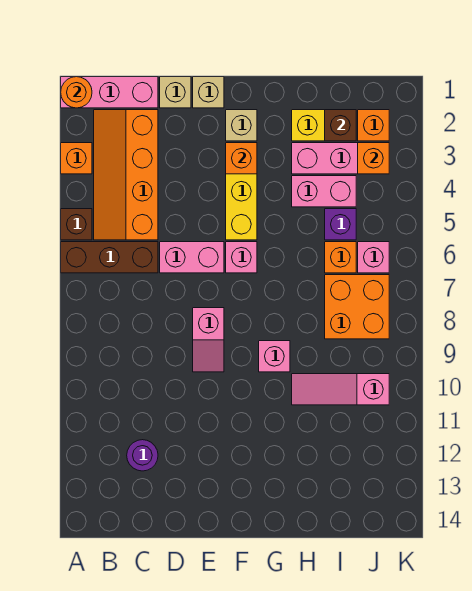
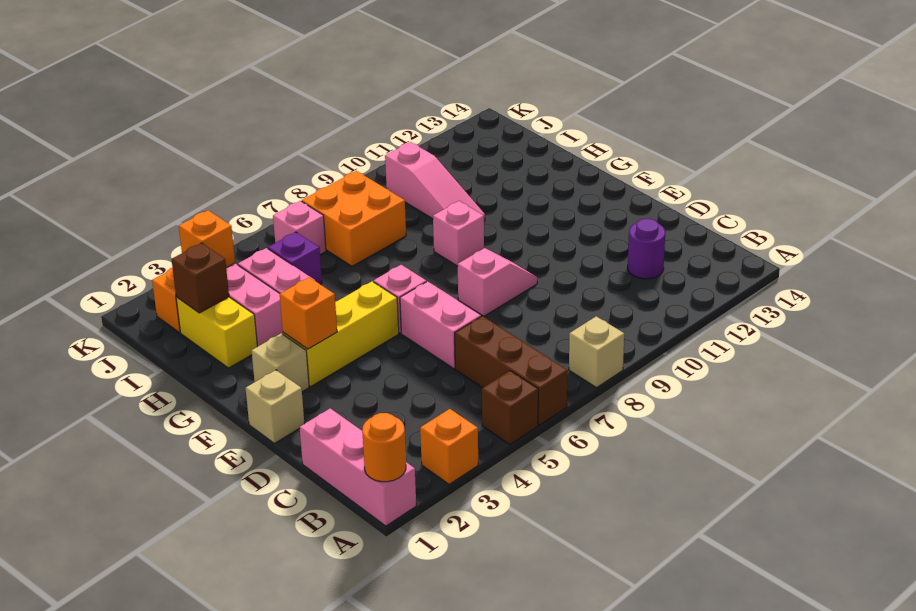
orange slope B2:C5 level 1 top C -> none
tan brick D1 level 1 -> tan brick A8 level 1
orange brick I6 level 1 -> none

